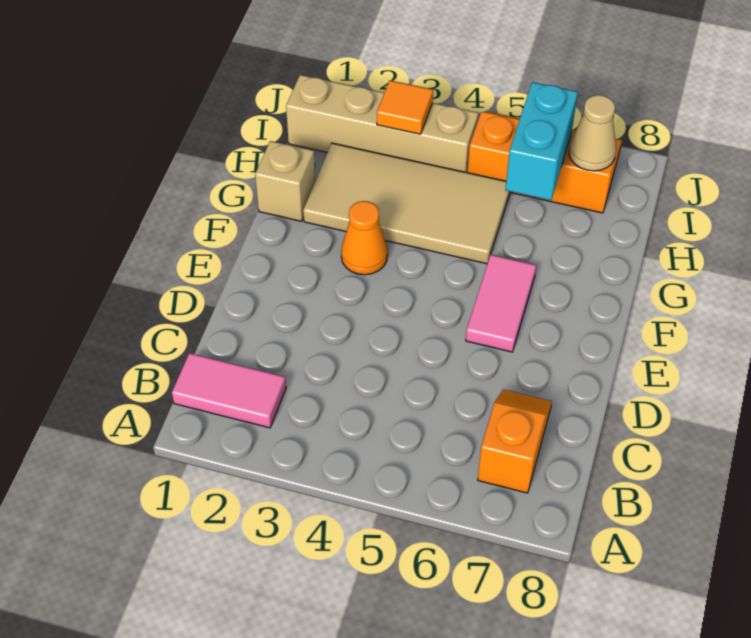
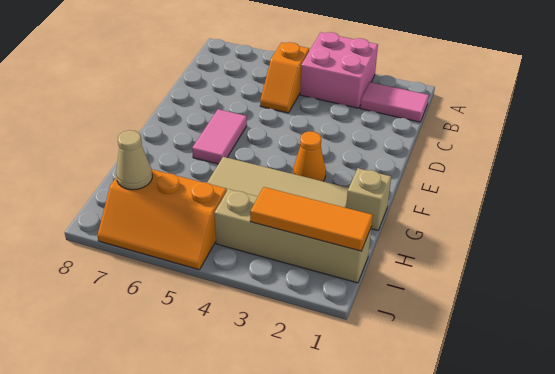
none -> pink brick A3:B4 level 1
orange slope B7:C7 level 1 top B -> orange slope B5:C5 level 1 top B
cyan brick H6:I6 level 2 -> none
orange tile I3 level 2 -> orange tile I1:I3 level 2

